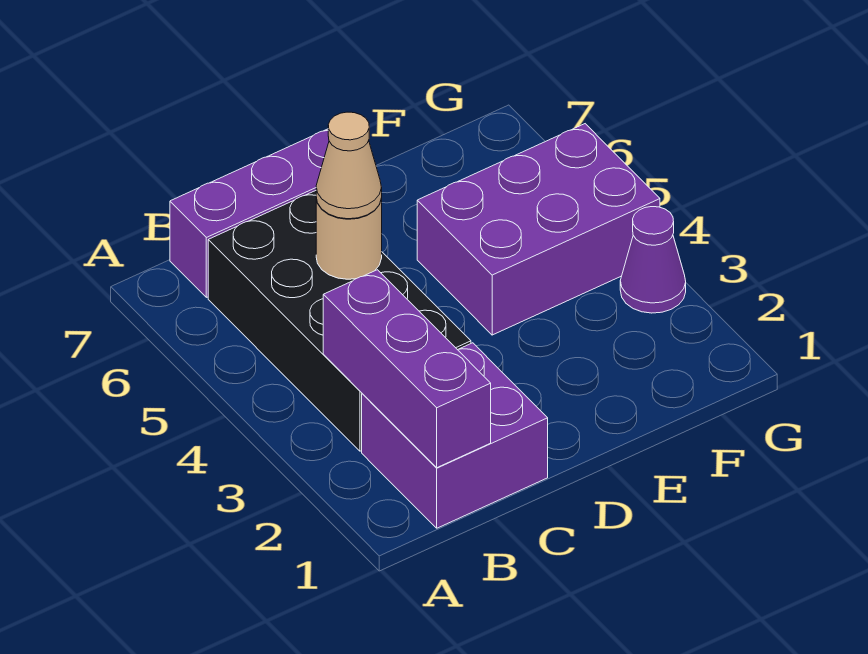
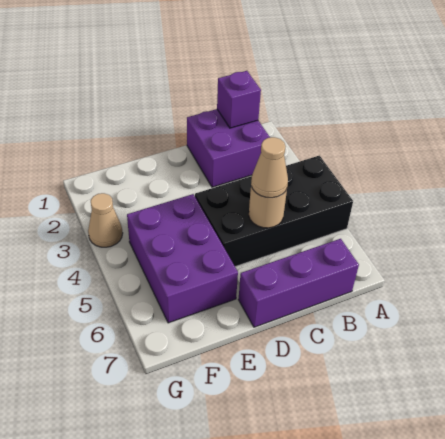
purple brick B1:B3 level 2 -> purple brick B1 level 2
black brick B3:C6 level 1 -> black brick A4:D5 level 1
purple brick E4:G5 level 1 -> purple brick E4:F6 level 1
purple cone G3 level 1 -> tan cone G3 level 1

